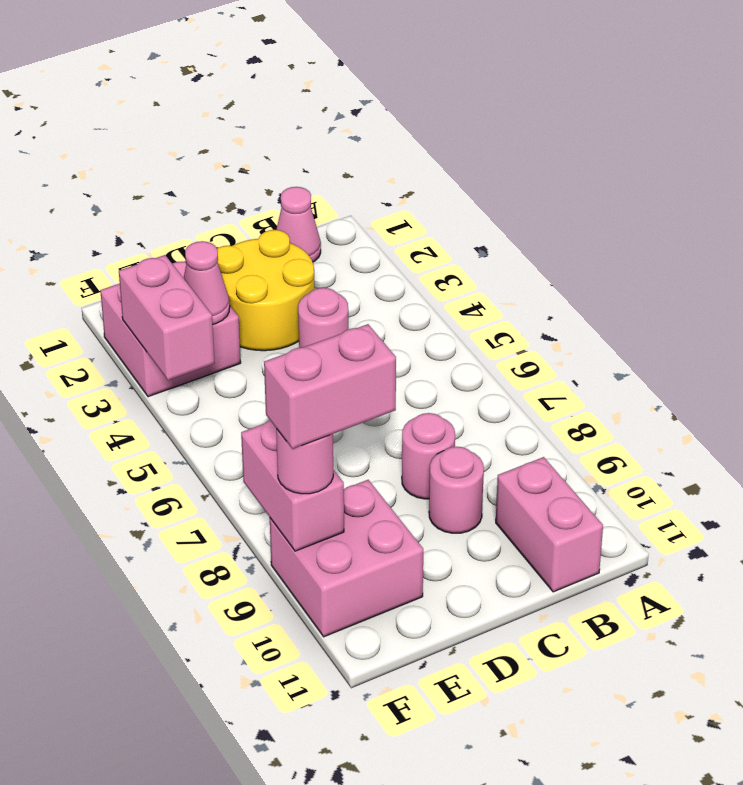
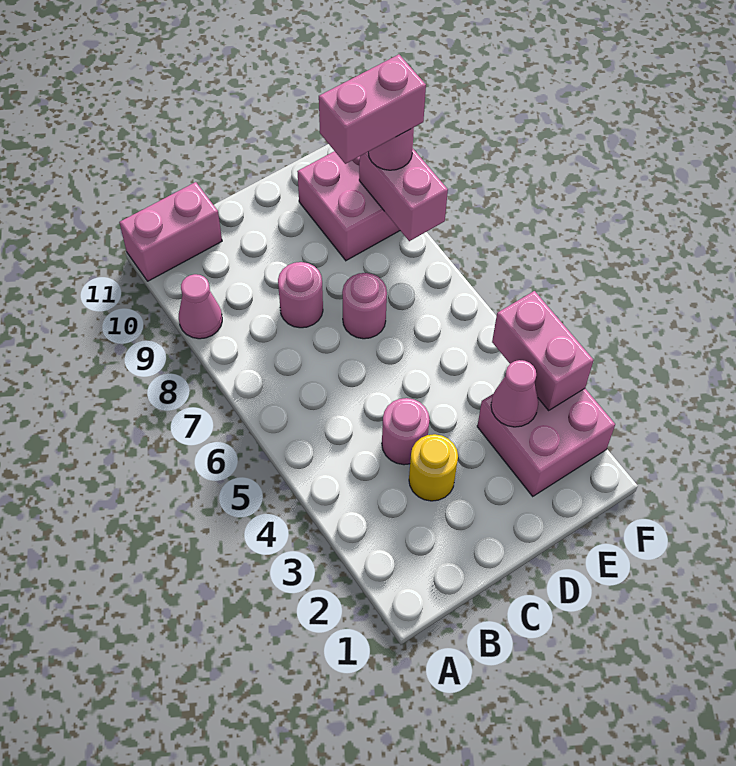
pink cone B1 level 1 -> pink cone A9 level 1
pink brick B10:B11 level 1 -> pink brick A11:B11 level 1
yellow round brick C2:D3 level 1 -> yellow round brick C3 level 1
pink round brick C9 level 1 -> pink round brick D7 level 1

